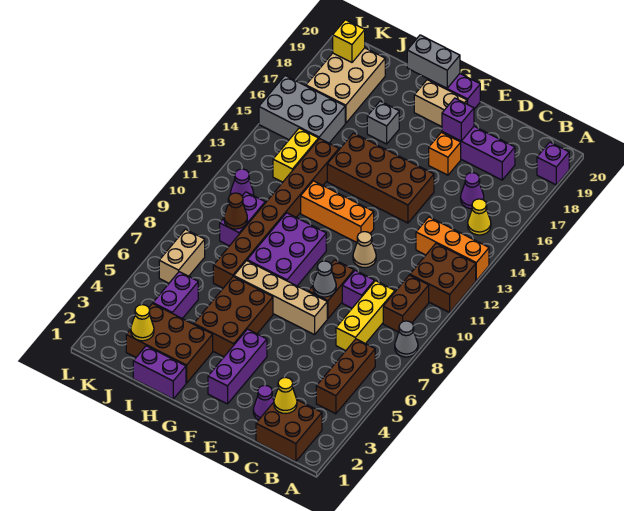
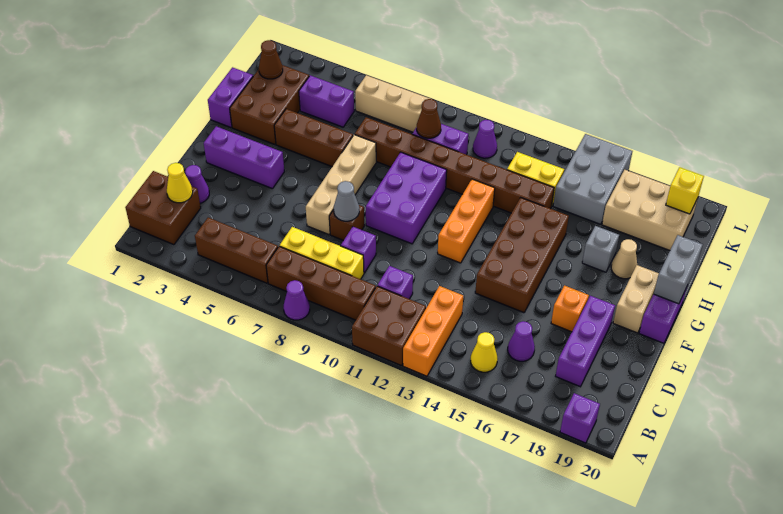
grey cone A8 level 1 -> purple cone A8 level 1
brown brick B9:B10 level 1 -> brown brick B7:B10 level 1
brown brick E8:E9 level 1 -> brown brick E8 level 1
tan cone E11 level 1 -> tan cone H18 level 1
purple brick E18 level 2 -> purple brick C11 level 1
brown brick G4:H6 level 1 -> brown brick H4:H6 level 1
purple brick G8:H10 level 1 -> purple brick F9:H10 level 1
yellow cone J2 level 2 -> brown cone J2 level 2
tan brick K6:K7 level 1 -> tan brick K6:K8 level 1

